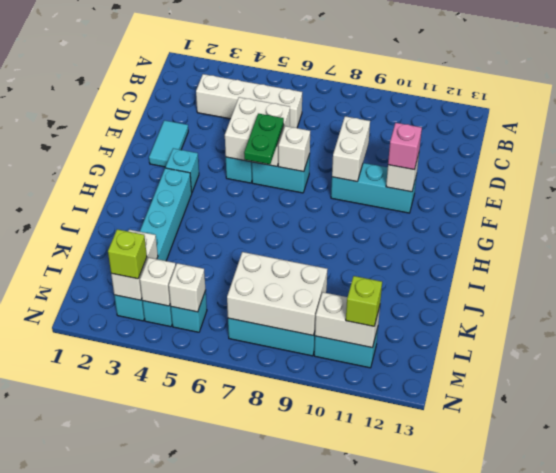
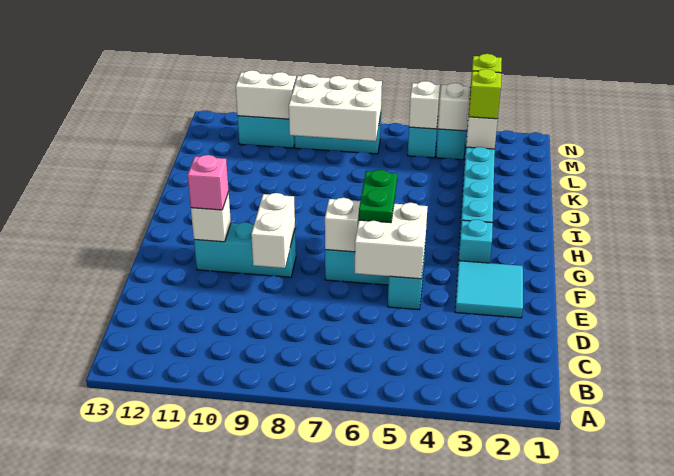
white brick C3:C6 level 1 -> none
cyan tile E2:F2 level 1 -> cyan tile E2:F3 level 1
lime brick M11 level 3 -> lime brick L3 level 3

